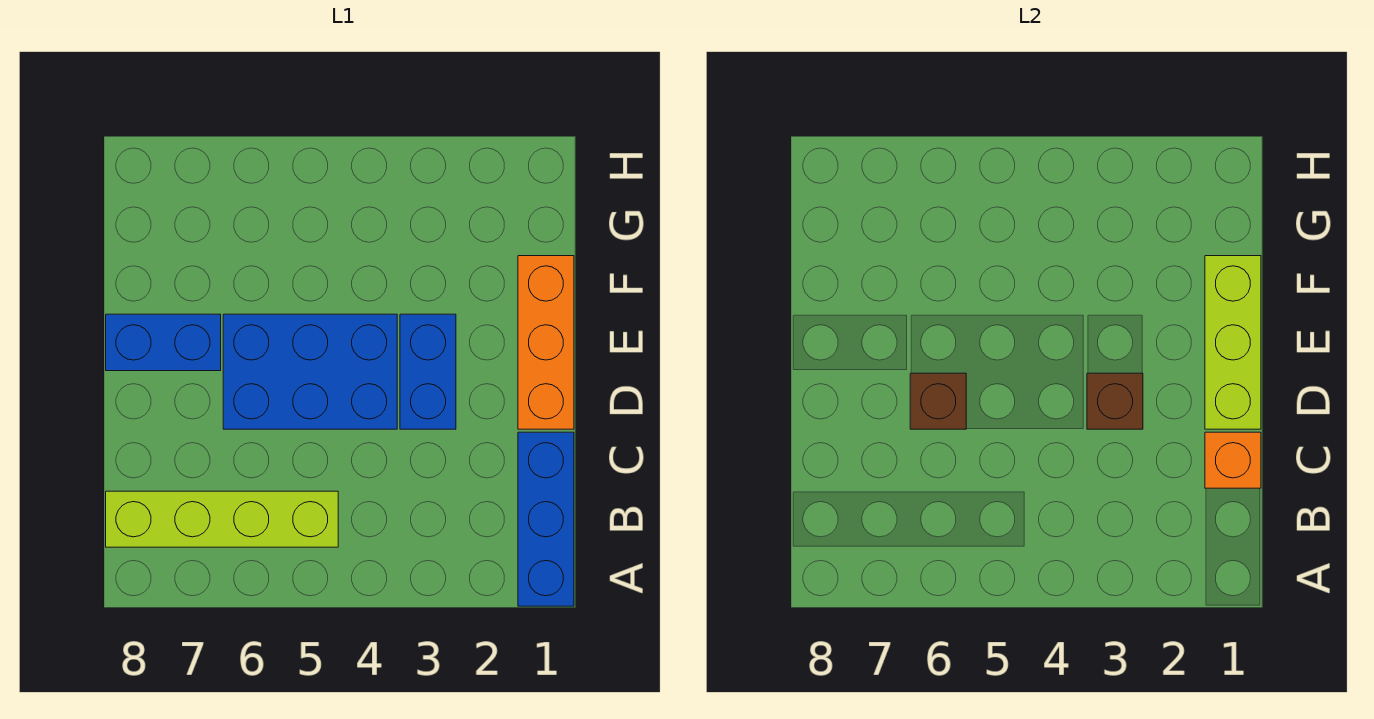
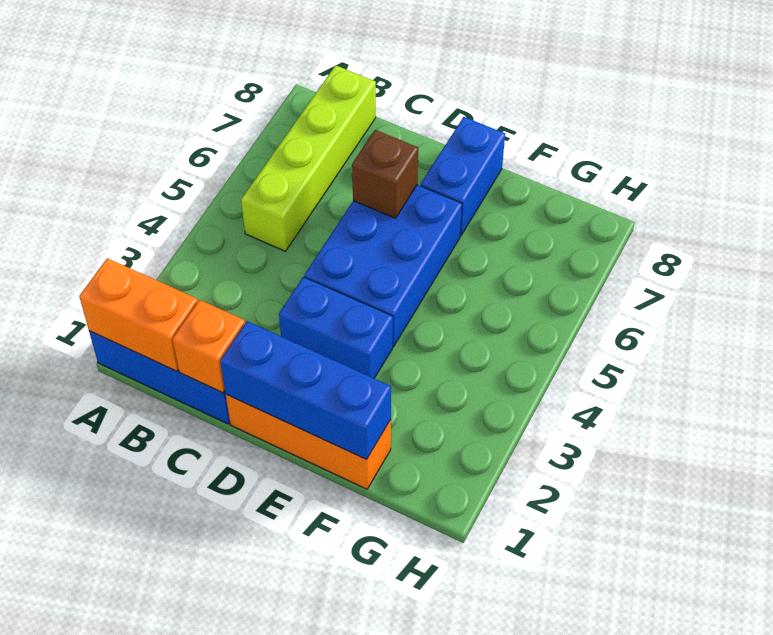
none -> orange brick A1:B1 level 2
lime brick D1:F1 level 2 -> blue brick D1:F1 level 2
brown brick D3 level 2 -> none

